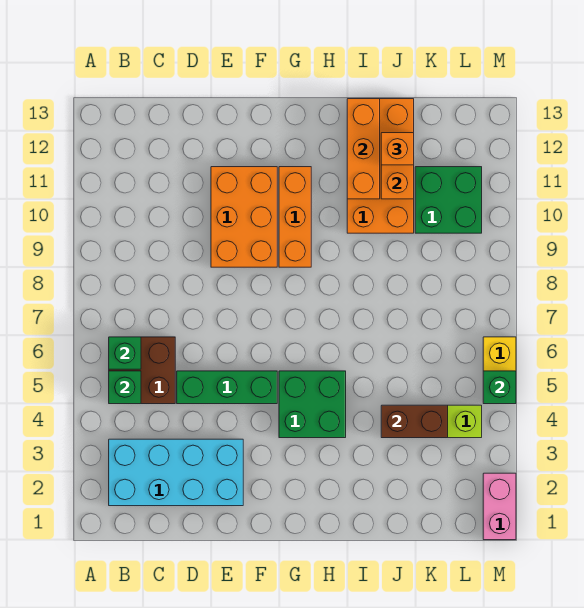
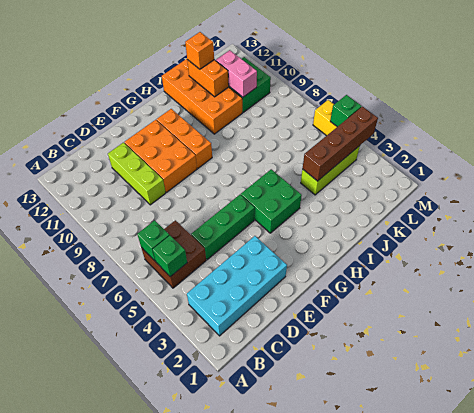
none -> lime brick D9:D11 level 1
orange brick I11:I13 level 2 -> none
brown brick J4:K4 level 2 -> brown brick J4:M4 level 2
pink brick M1:M2 level 1 -> pink brick K10:K11 level 2

